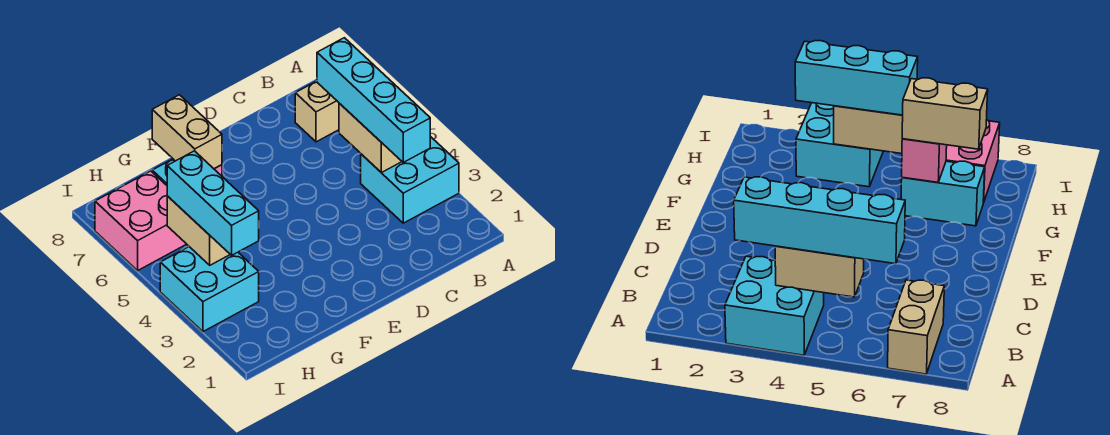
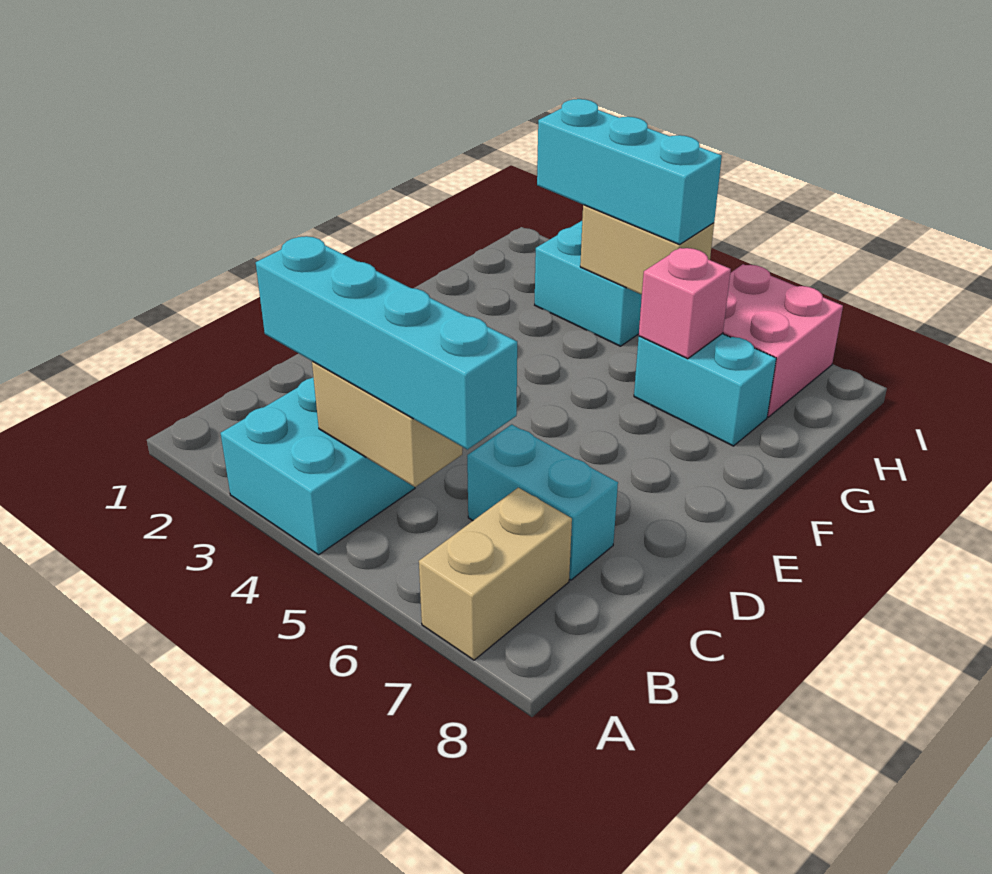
none -> cyan brick C6:C7 level 1
tan brick G6:G7 level 3 -> none

